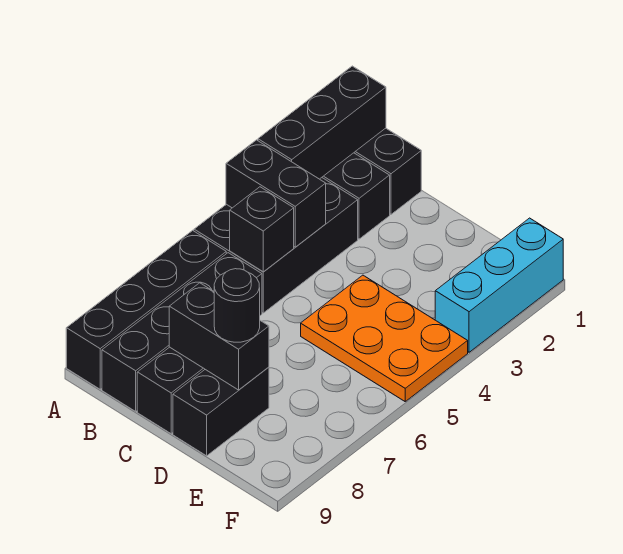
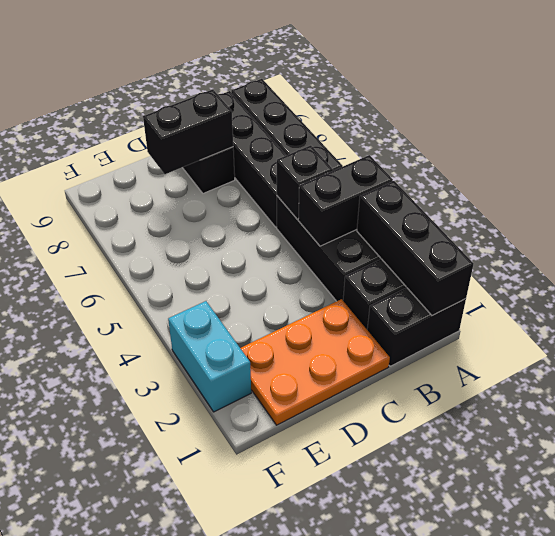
orange plate D4:F5 level 1 -> orange plate C1:E2 level 1
black brick D8:D9 level 1 -> none
black round brick D8 level 3 -> none
cyan brick F1:F3 level 1 -> cyan brick F2:F3 level 1

